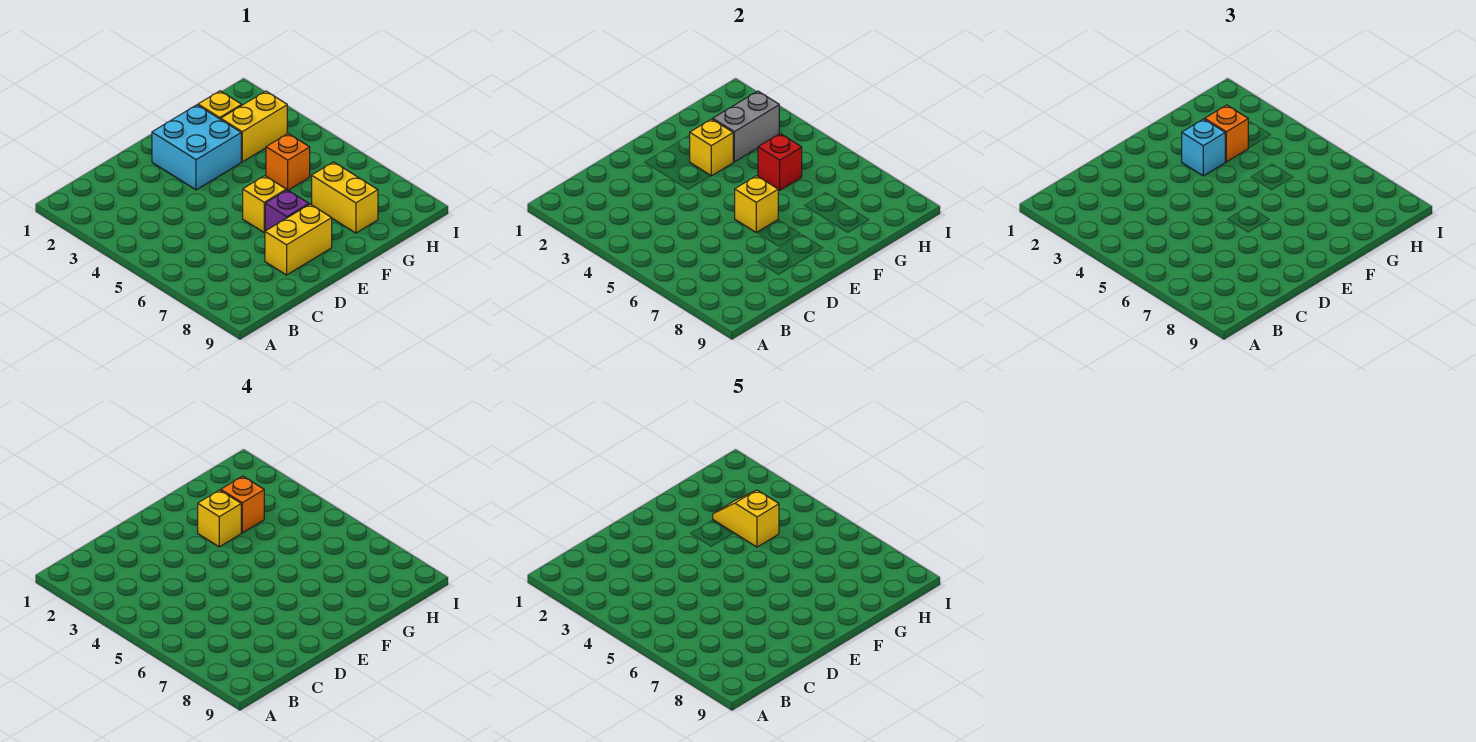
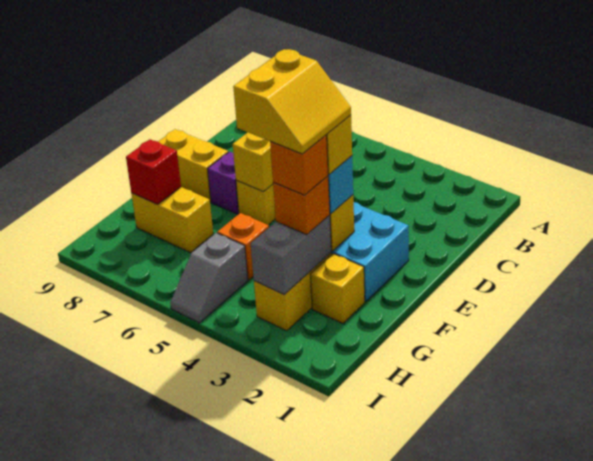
yellow brick D8:E8 level 1 -> yellow brick E8:E9 level 1
yellow slope G3:G4 level 5 top 4 -> yellow slope F3:G4 level 5 top 4
red brick G5 level 2 -> red brick G8 level 2
none -> grey slope H5:I5 level 1 top H

